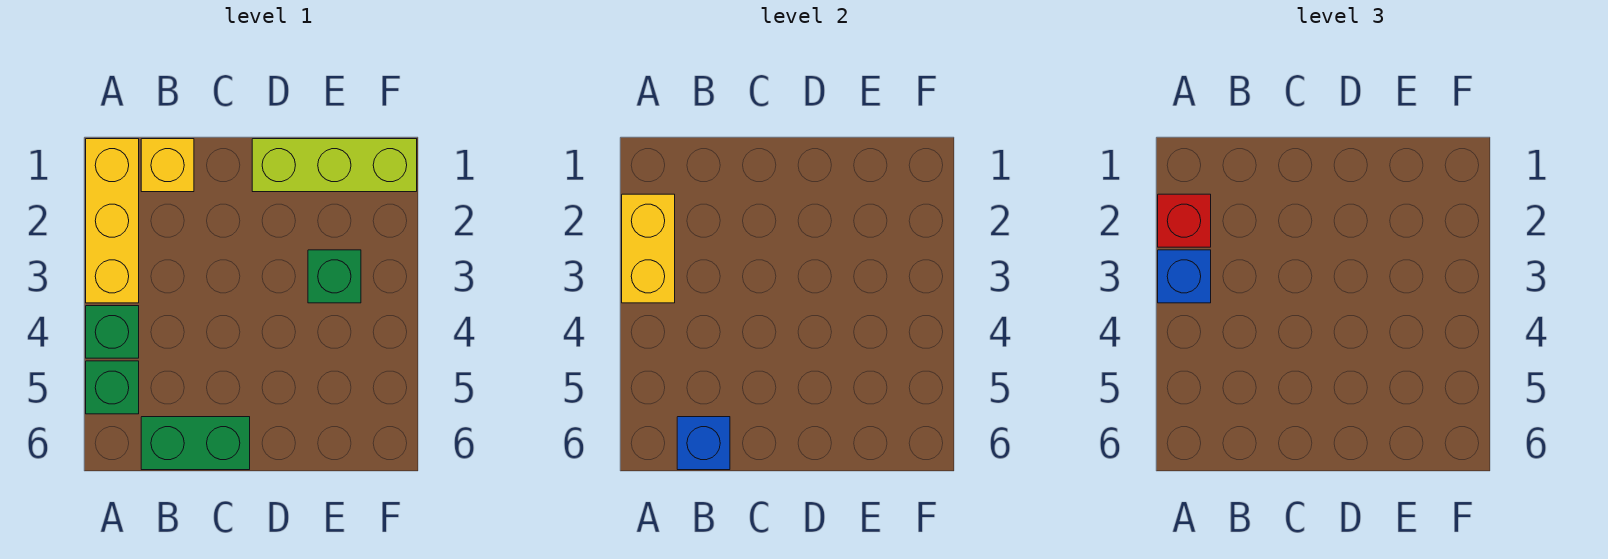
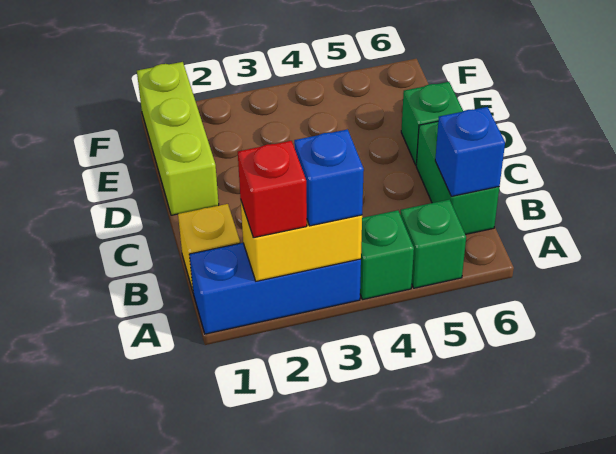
yellow brick A1:A3 level 1 -> blue brick A1:A3 level 1
green brick E3 level 1 -> green brick D6 level 1

